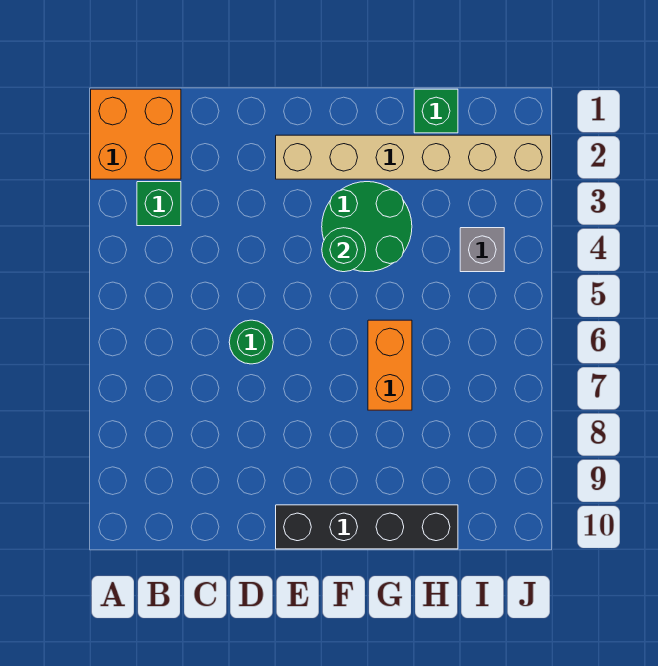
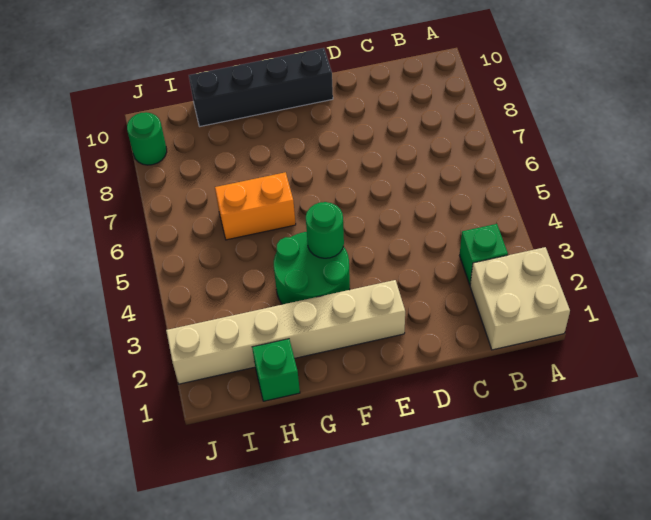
orange brick A1:B2 level 1 -> tan brick A1:B2 level 1
green round brick D6 level 1 -> green round brick J9 level 1
orange brick G6:G7 level 1 -> orange brick G6:H6 level 1
grey brick I4 level 1 -> none

